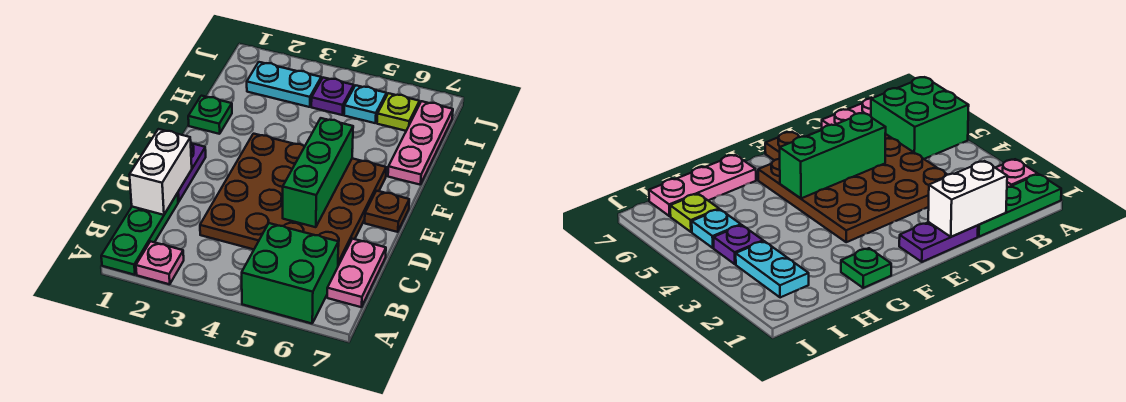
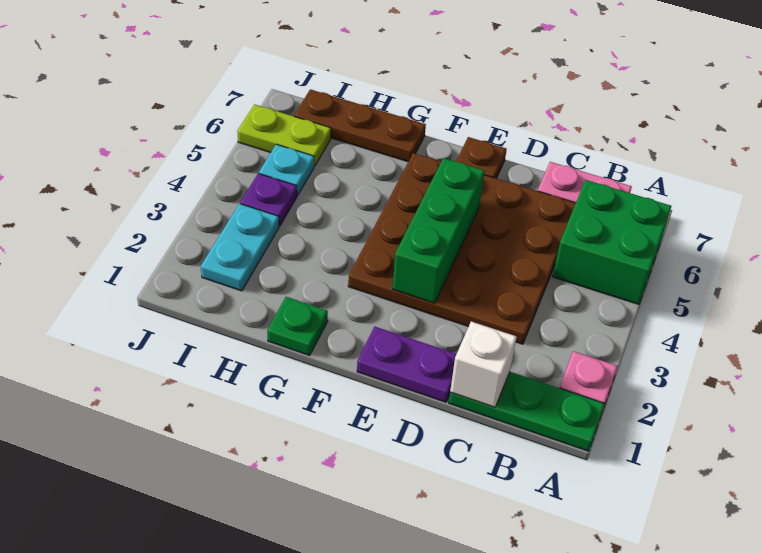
white brick C1:D1 level 2 -> white brick C1 level 2
green brick D5:F5 level 2 -> green brick E3:E5 level 2
pink plate G7:I7 level 1 -> brown plate G7:I7 level 1
lime plate I6 level 1 -> lime plate I6:J6 level 1

